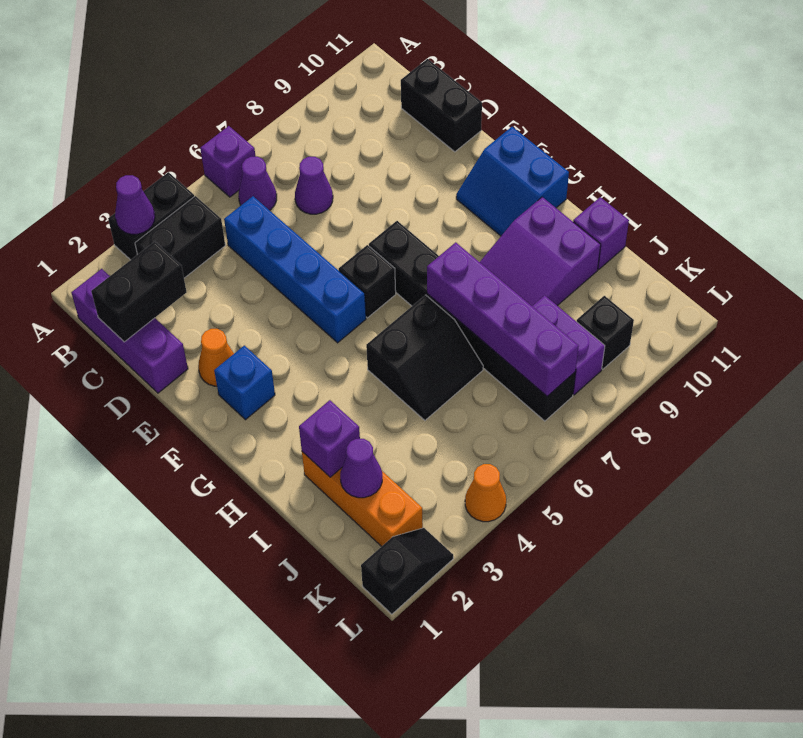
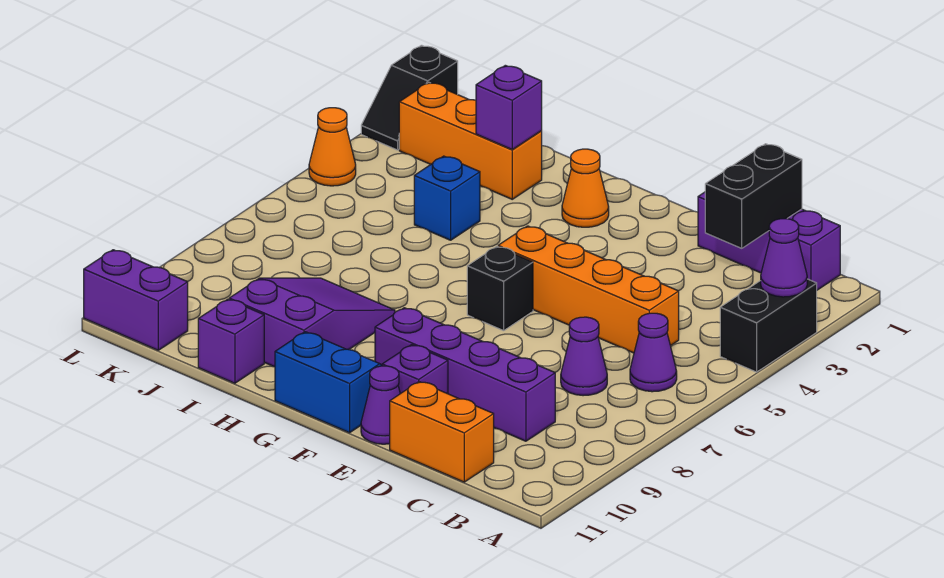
purple brick A6 level 1 -> purple brick E10 level 1
black brick B3:B4 level 1 -> none
blue brick C5:F5 level 1 -> orange brick C5:F5 level 1
black brick C11:D11 level 1 -> orange brick C11:D11 level 1
orange cone E2 level 1 -> orange cone G2 level 1
blue brick F2 level 1 -> blue brick I4 level 1
black brick F7:K7 level 1 -> none
black slope H5:I6 level 1 top H -> none
purple brick H7:K7 level 2 -> purple brick C9:F9 level 1
purple cone J2 level 2 -> purple cone E11 level 1
purple brick J8:K8 level 1 -> purple brick K11:L11 level 1
black brick K9 level 1 -> none

